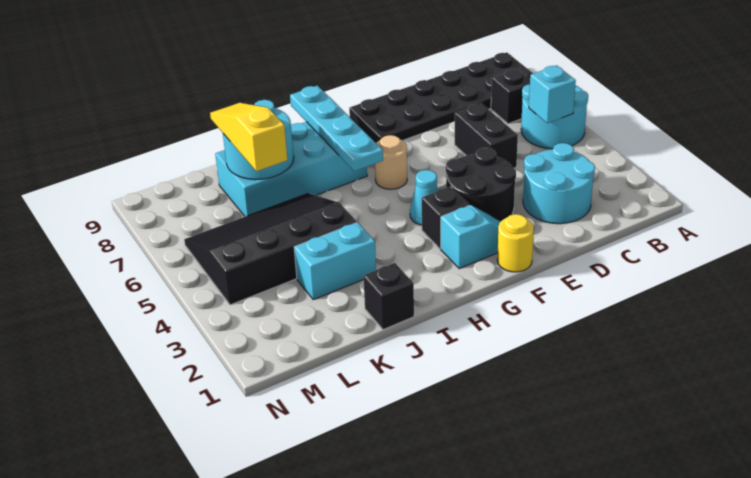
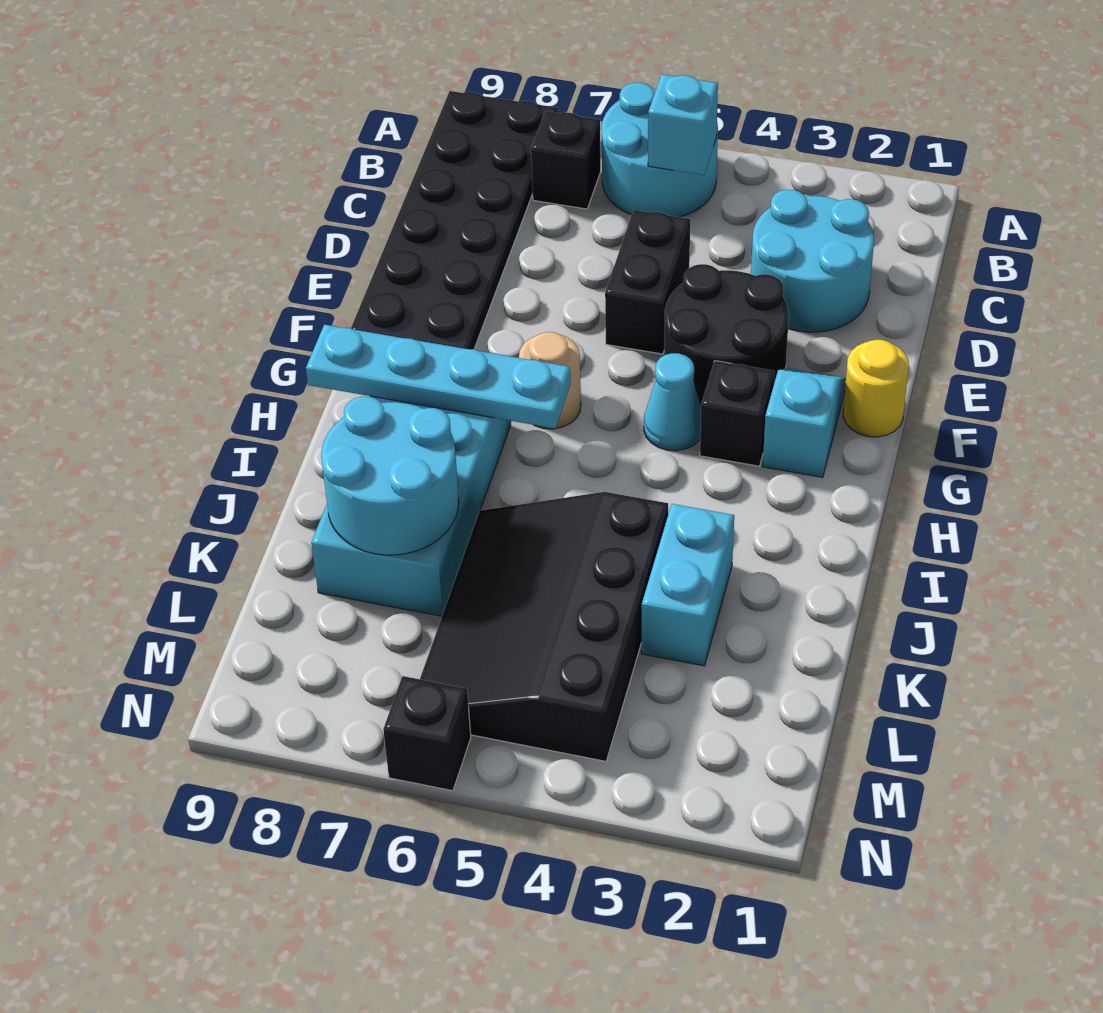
black brick D5:D6 level 1 -> black brick D5:E5 level 1
black brick J1 level 1 -> black brick N6 level 1
yellow slope K6:K8 level 3 top 6 -> none

